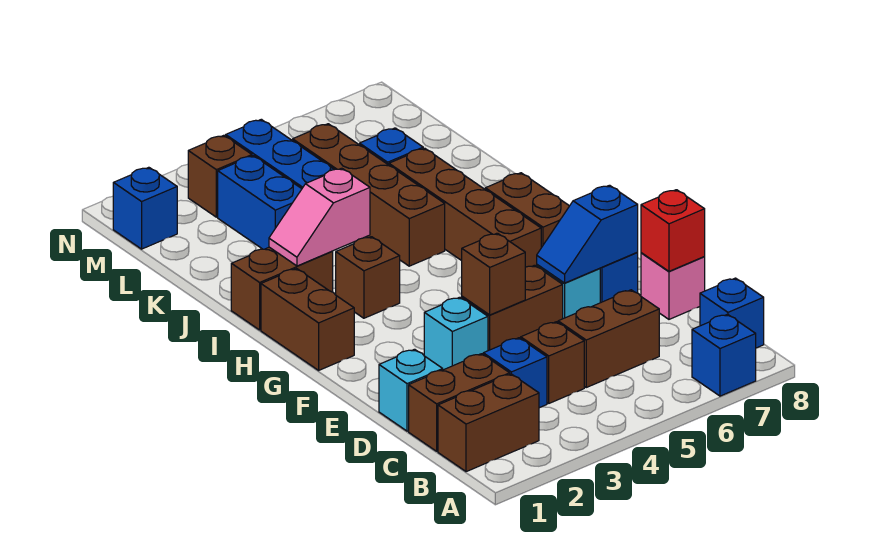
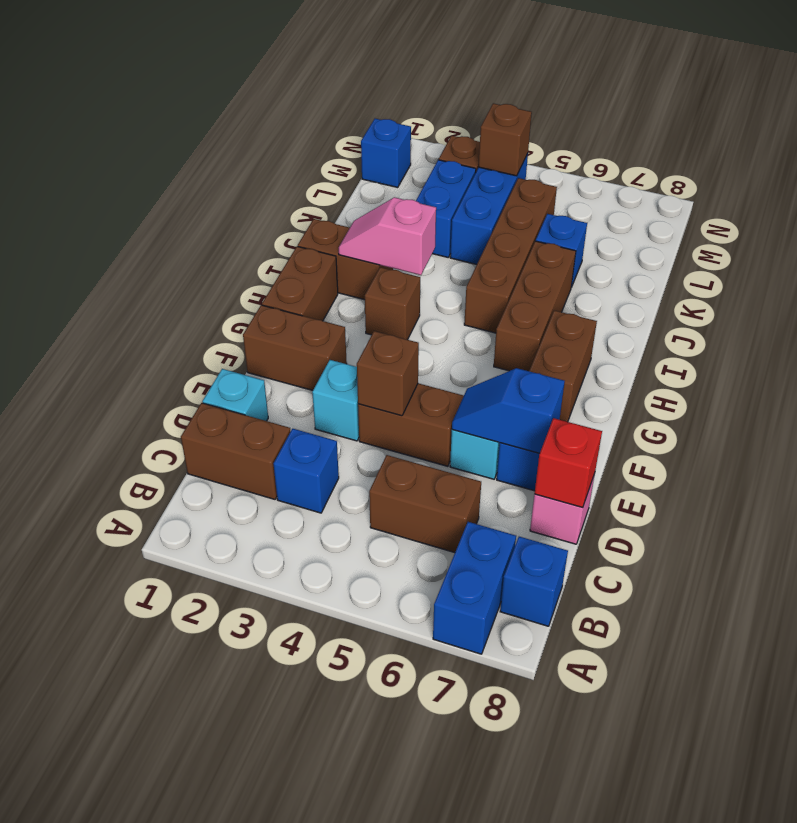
blue brick A7 level 1 -> blue brick A7:B7 level 1
brown brick B1:B2 level 1 -> brown brick F1:F2 level 1
brown brick C4 level 1 -> brown brick M4 level 2
brown brick G6:J6 level 1 -> brown brick H6:J6 level 1

